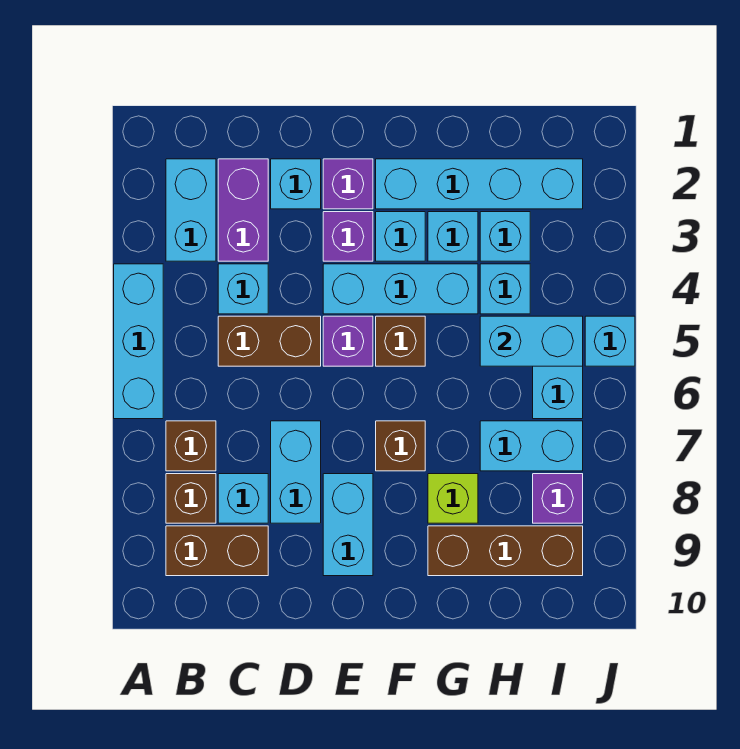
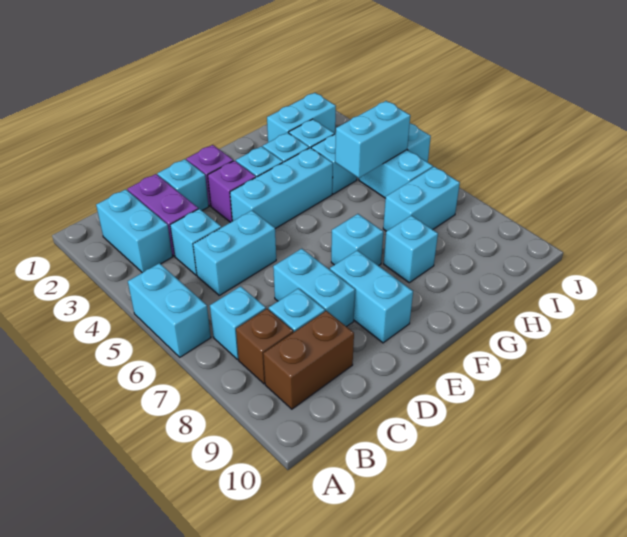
cyan brick A4:A6 level 1 -> cyan brick A5:A6 level 1
brown brick B7 level 1 -> cyan brick B7 level 1
brown brick C5:D5 level 1 -> cyan brick C5:D5 level 1
purple brick E5 level 1 -> none
cyan brick F2:I2 level 1 -> cyan brick H2:I2 level 1
brown brick F5 level 1 -> none
brown brick F7 level 1 -> cyan brick F7 level 1
lime brick G8 level 1 -> cyan brick G8 level 1
brown brick G9:I9 level 1 -> none
purple brick I8 level 1 -> none

